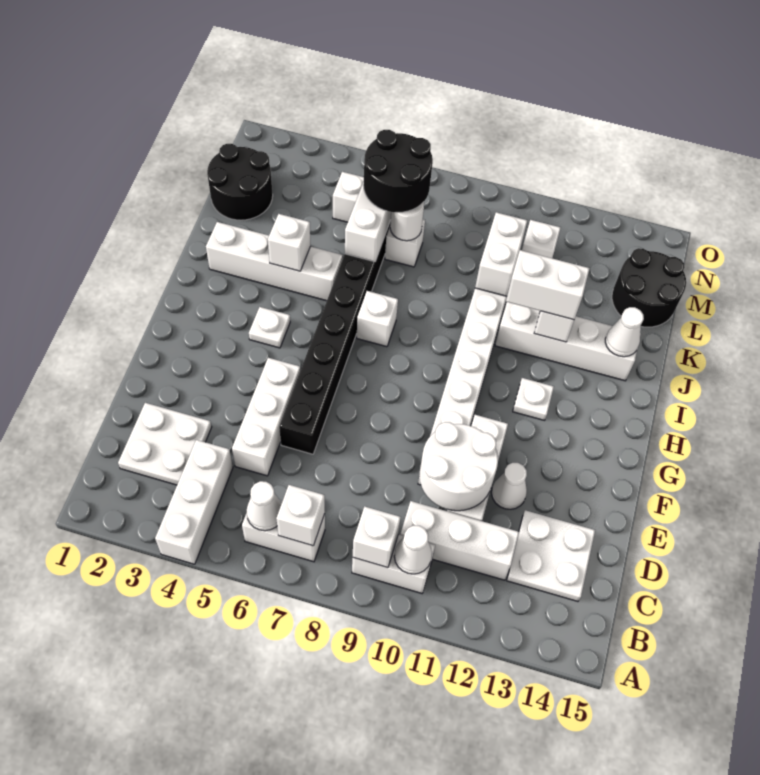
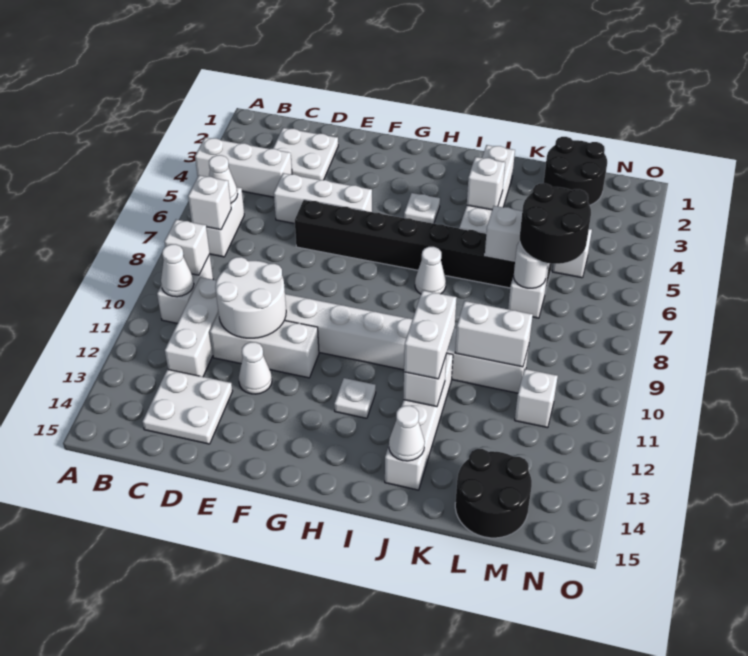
white brick I7 level 1 -> white cone I7 level 1

